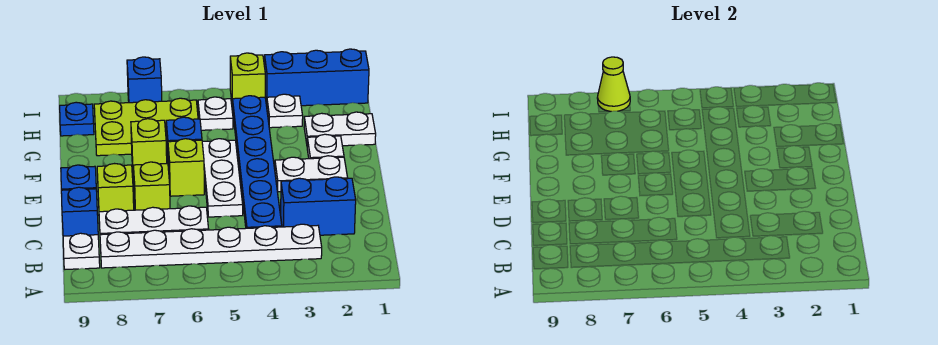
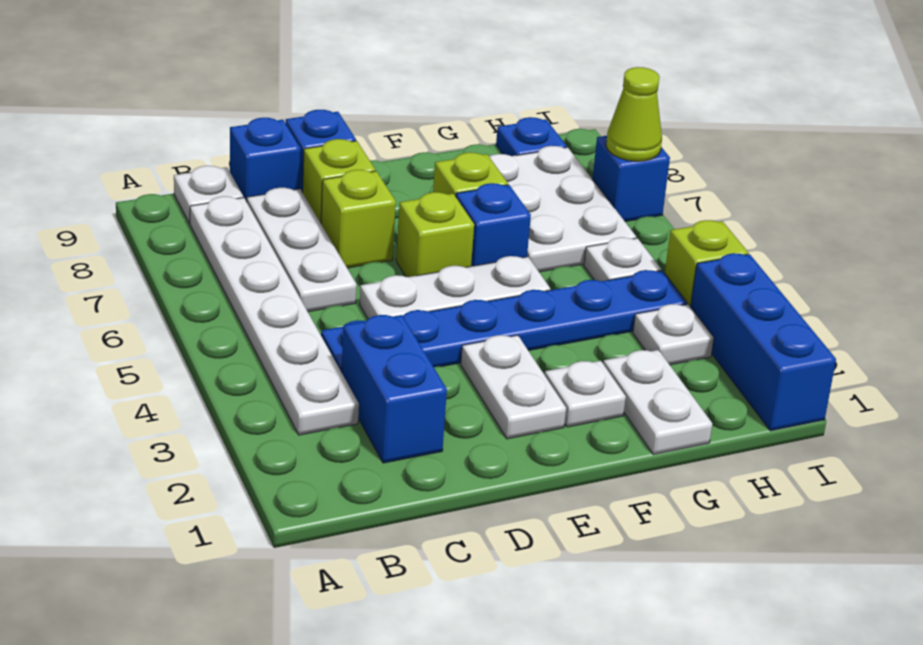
lime plate G6:H8 level 1 -> white plate G6:H8 level 1

